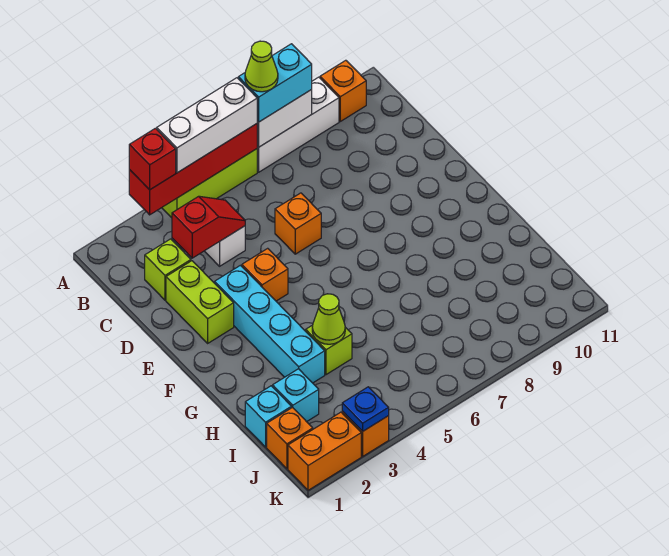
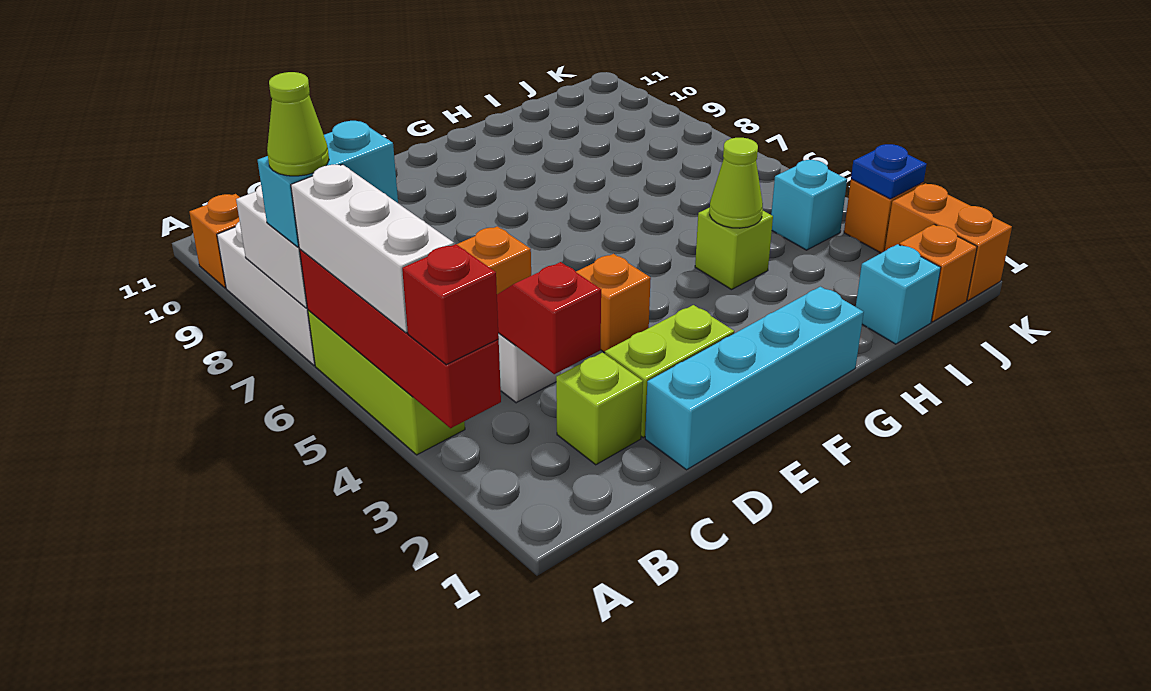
cyan brick A7:A8 level 3 -> cyan brick A7:B7 level 3
cyan brick E3:H3 level 1 -> cyan brick D1:G1 level 1
cyan brick I2 level 1 -> cyan brick J4 level 1

